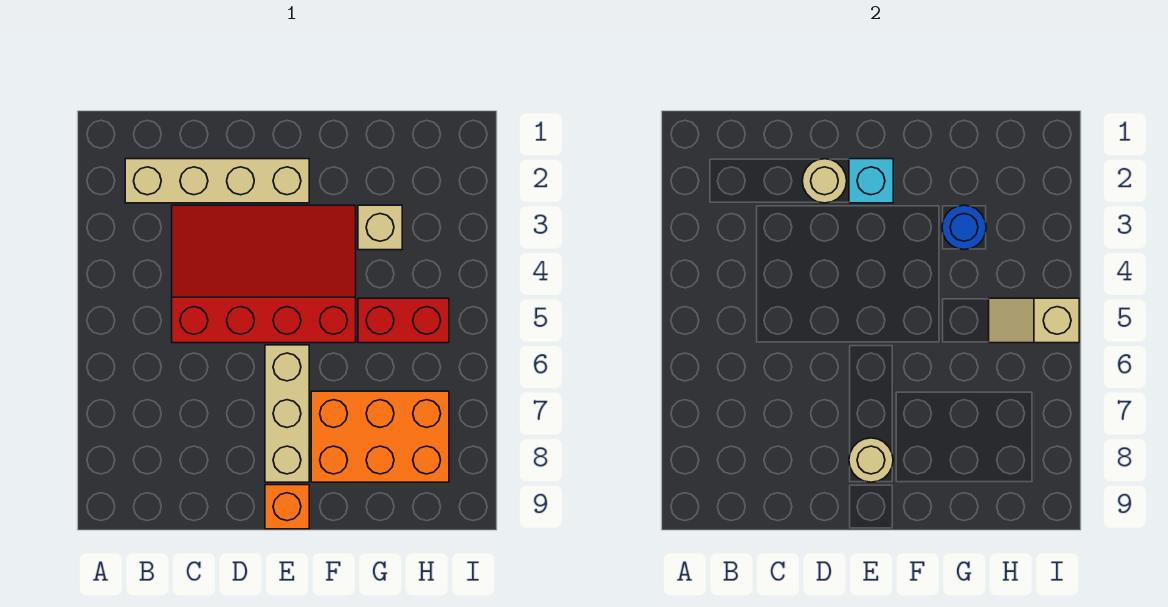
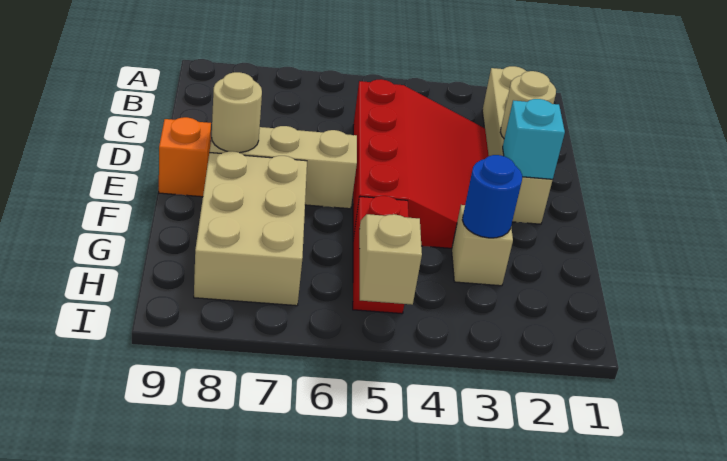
orange brick F7:H8 level 1 -> tan brick F7:H8 level 1

